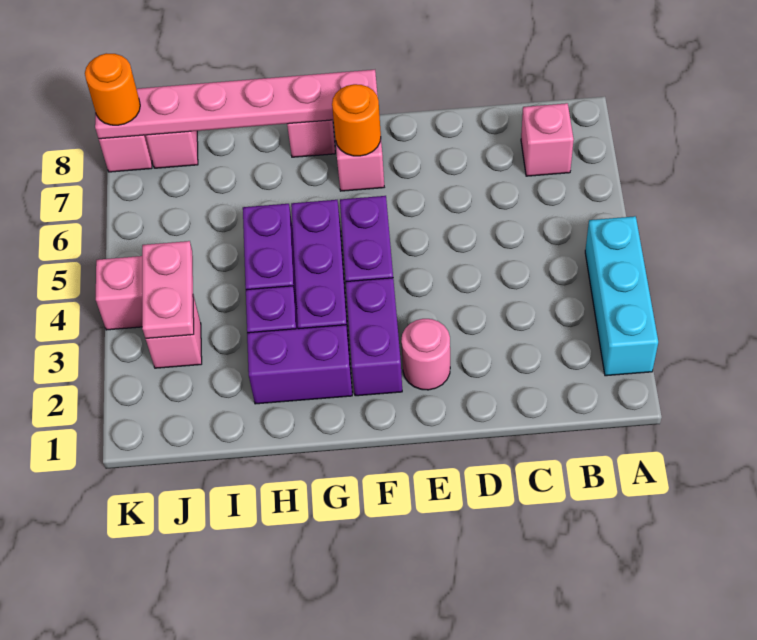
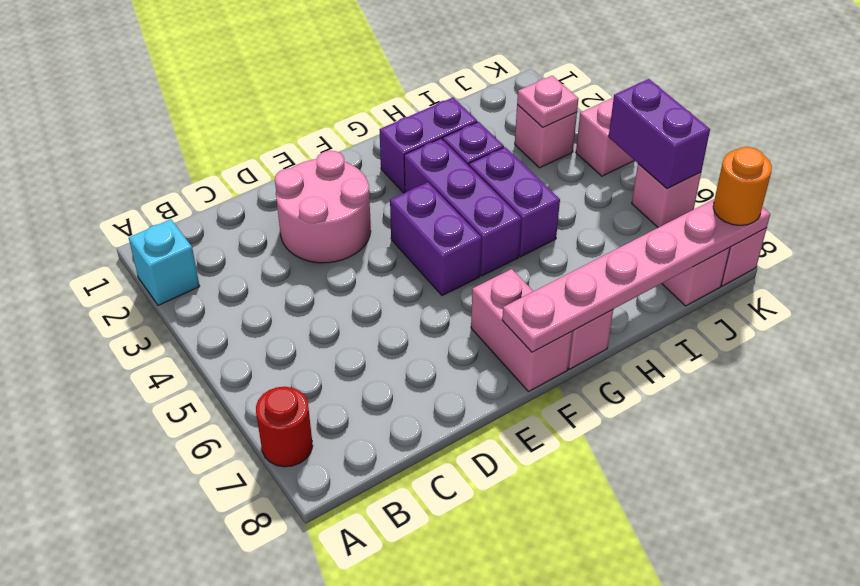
cyan brick A2:A4 level 1 -> cyan brick A2 level 1
none -> red round brick A7 level 1
pink brick B7 level 1 -> pink brick K6 level 1
pink round brick E2 level 1 -> pink round brick D2:E3 level 1
purple brick F2:F3 level 1 -> purple brick K5:K6 level 2
orange round brick F7 level 2 -> none
pink plate J3:J4 level 2 -> pink plate J3 level 2

